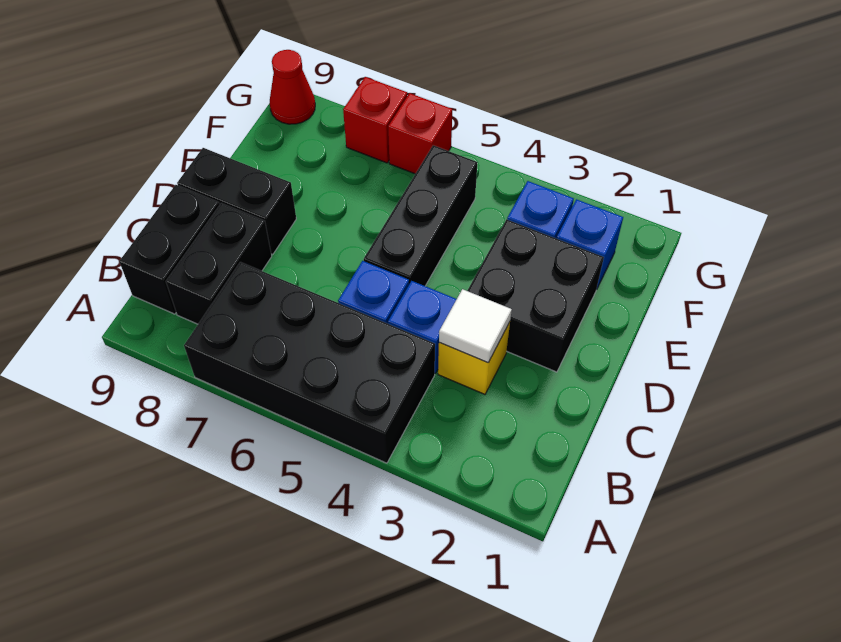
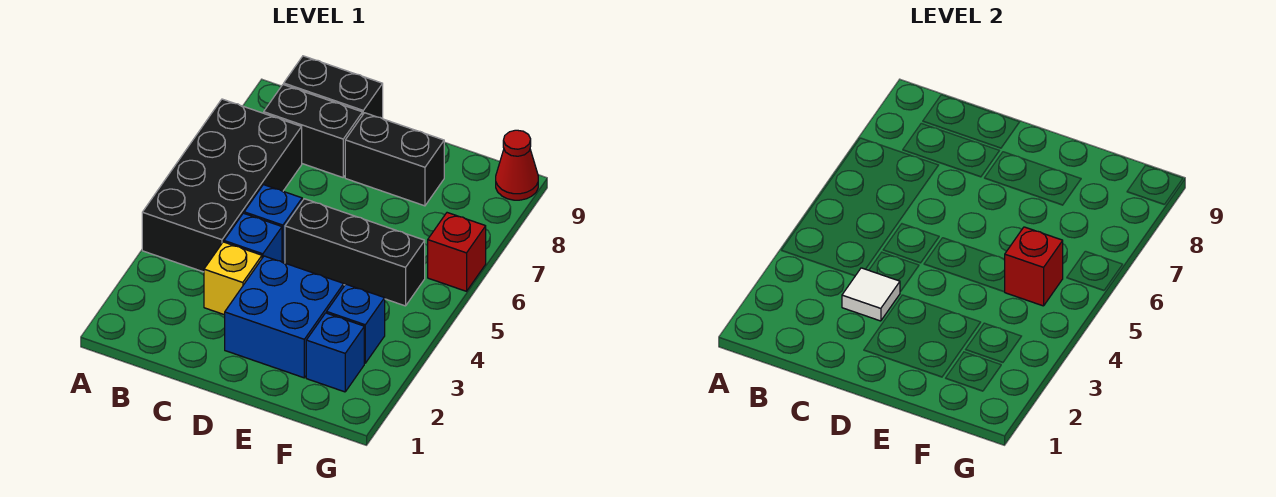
black brick D2:E3 level 1 -> blue brick D2:E3 level 1
black brick D8:D9 level 1 -> black brick D8:E8 level 1
red brick G7 level 1 -> red brick F5 level 2

